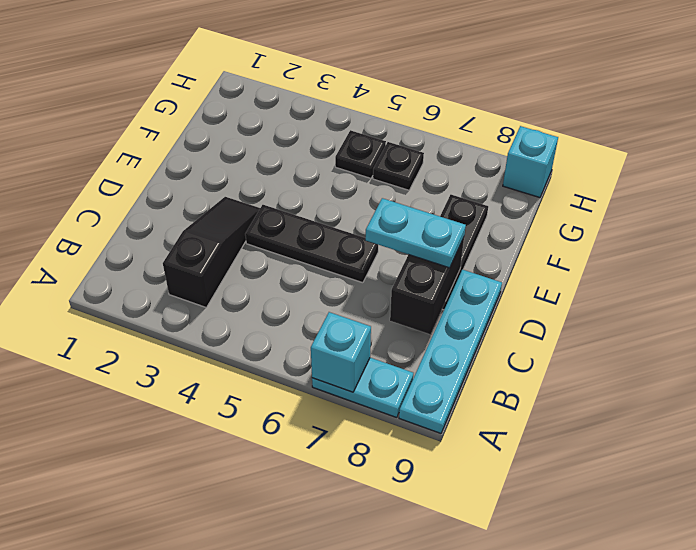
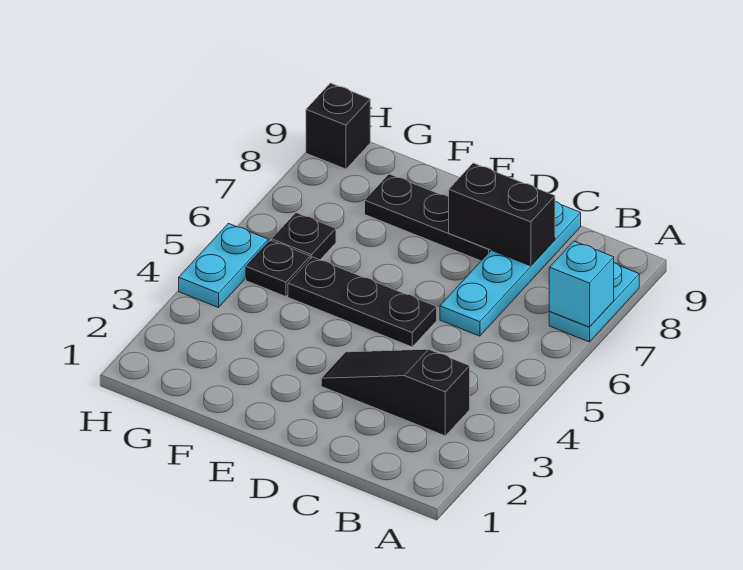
cyan plate A9:D9 level 1 -> cyan plate C6:C9 level 1
black plate D4:D6 level 1 -> black plate D5:F5 level 1
cyan plate D7:D8 level 3 -> cyan plate H4:H5 level 1
cyan brick H9 level 1 -> black brick H9 level 1

